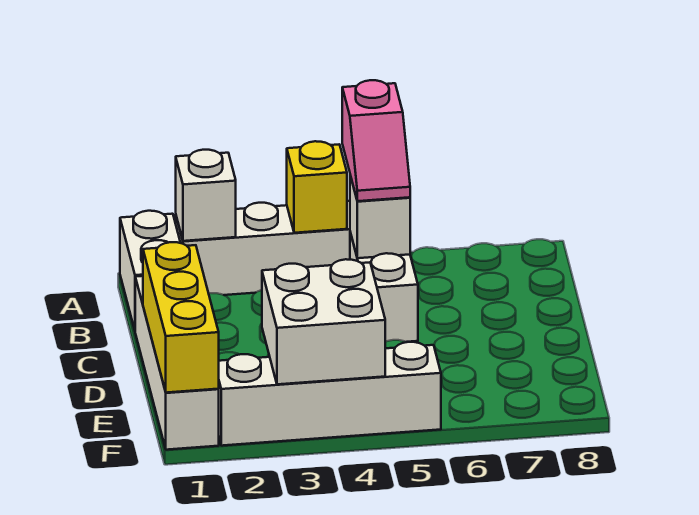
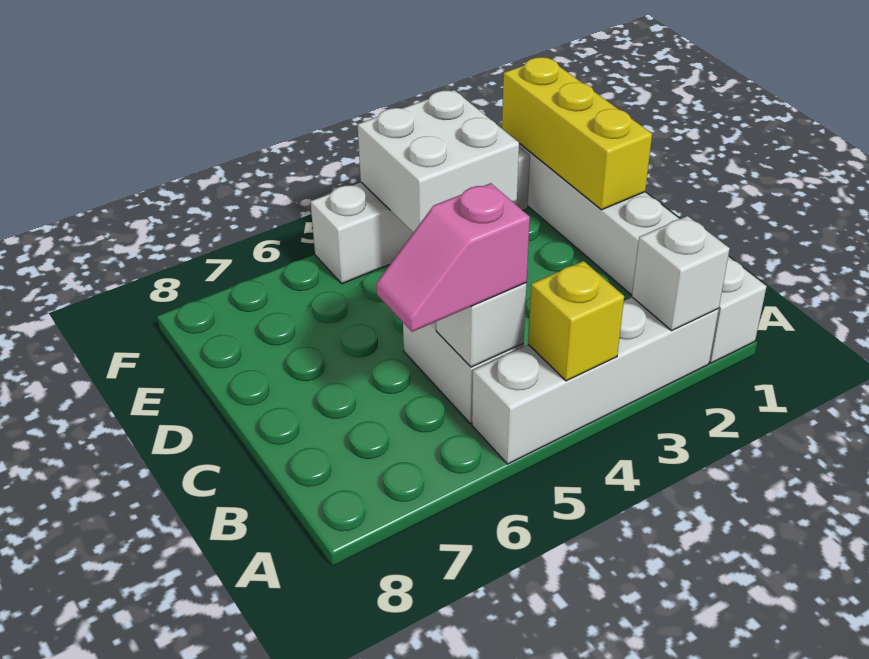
pink slope A5:B5 level 3 top A -> pink slope B5:B6 level 3 top 5

